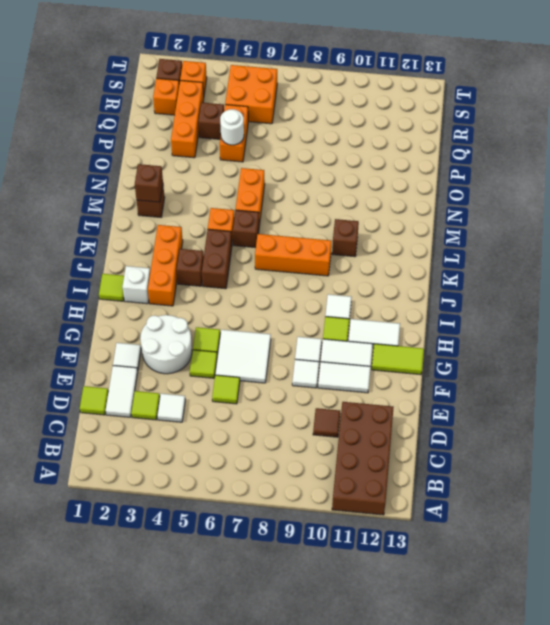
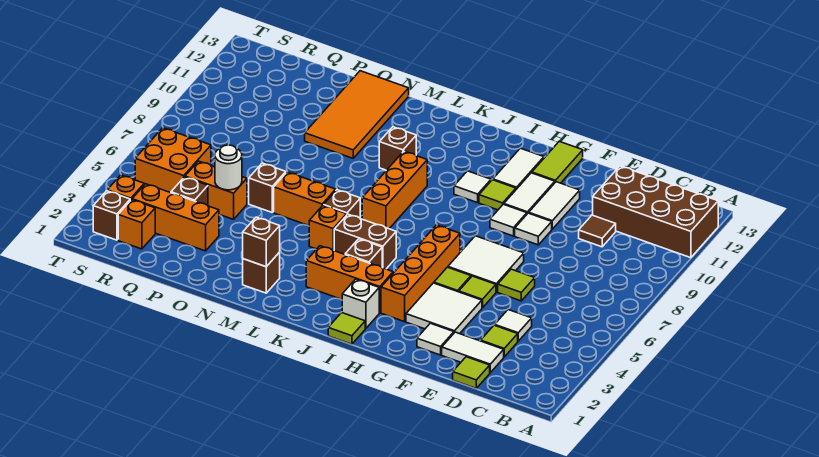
white round brick F3:G4 level 1 -> white tile F3:G4 level 1
none -> orange brick H3:H6 level 1
none -> orange tile N10:O13 level 1
none -> brown brick O6 level 1

